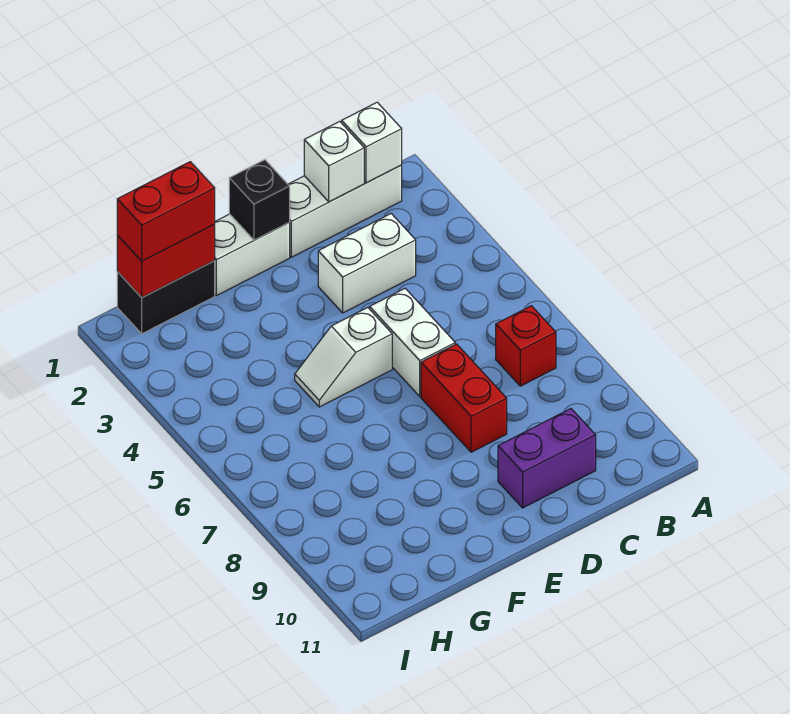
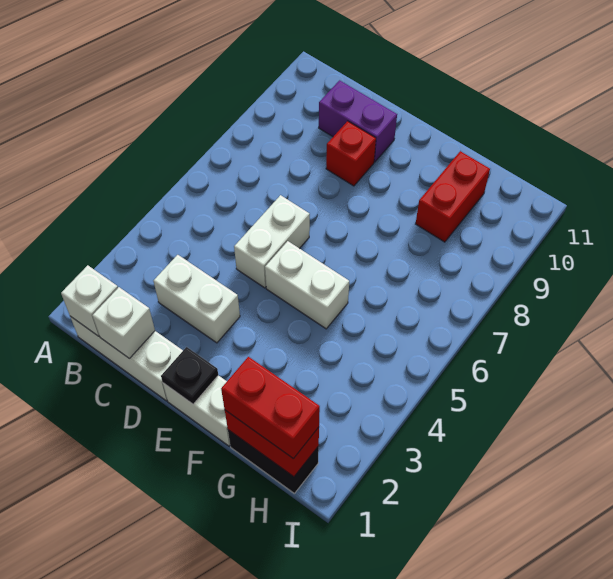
red brick B7 level 1 -> red brick D9 level 1
red brick D7:D8 level 1 -> red brick G9:G10 level 1
black brick E1 level 2 -> black plate E1 level 2
white slope E5:F5 level 1 top E -> white brick E5:F5 level 1

